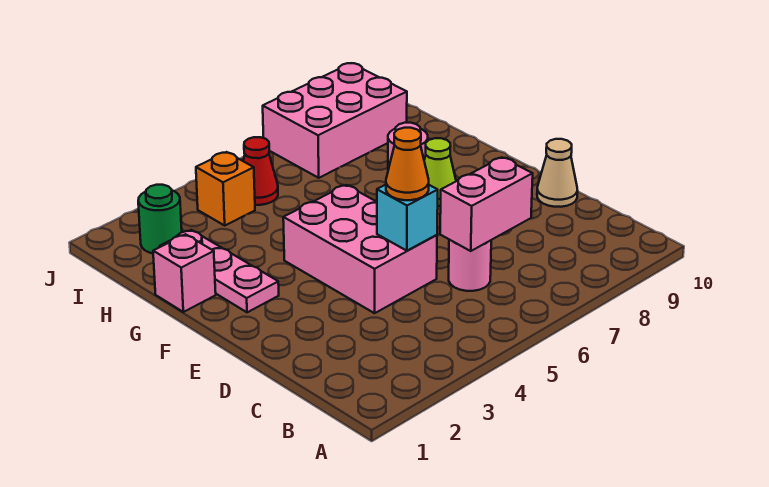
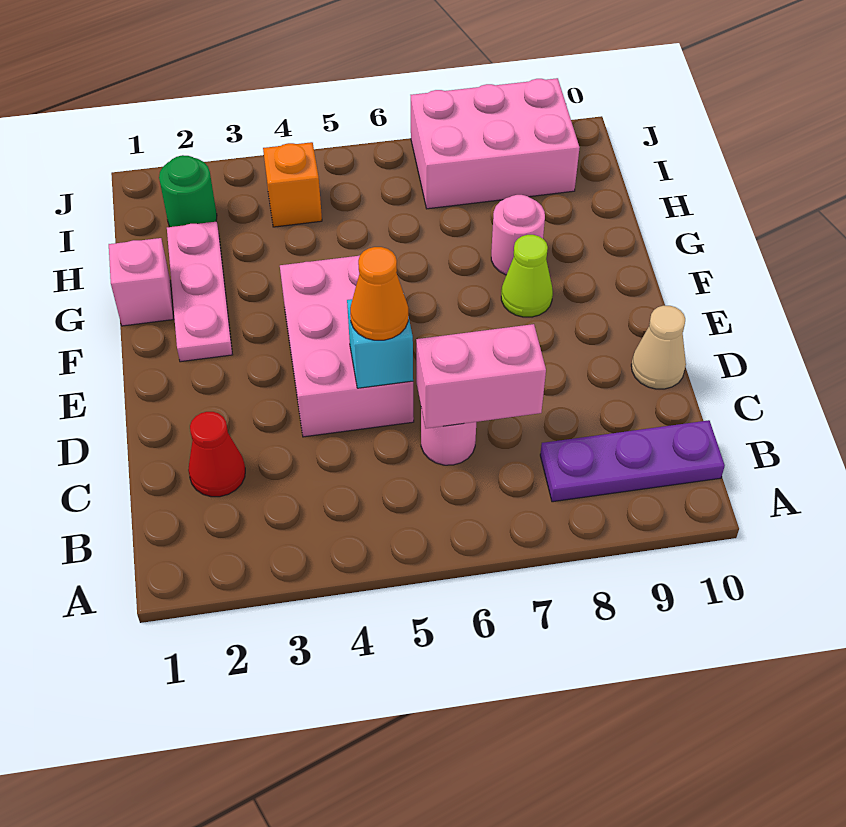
none -> purple plate B8:B10 level 1
red cone I5 level 1 -> red cone C2 level 1

